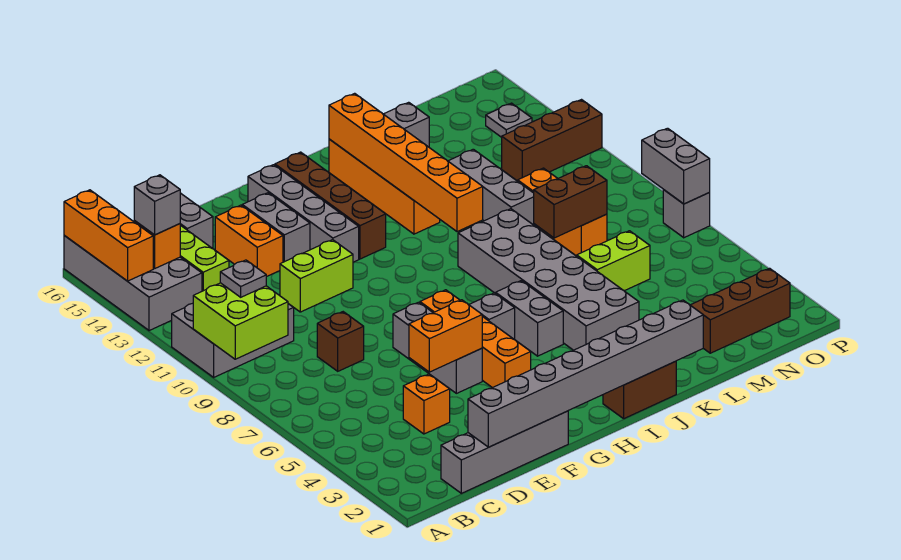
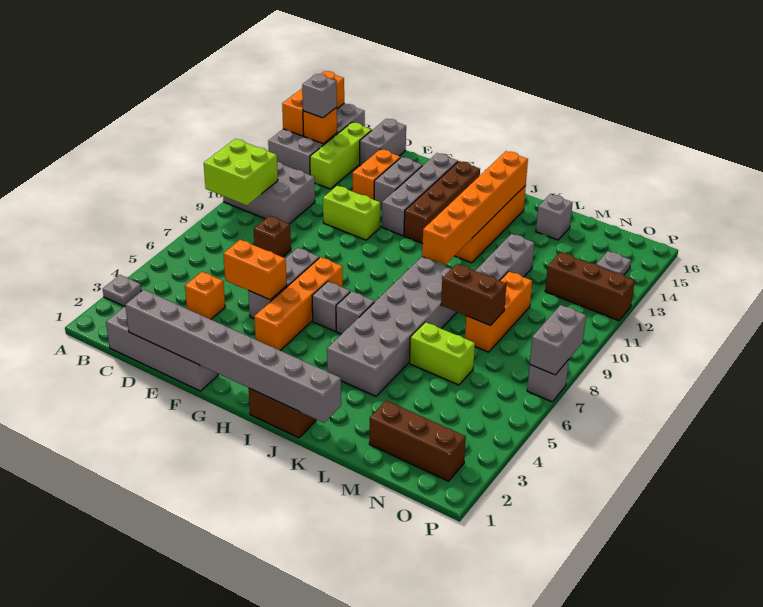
grey plate B10 level 3 -> grey plate A3 level 1
grey brick I5:I6 level 1 -> grey brick I6 level 1

